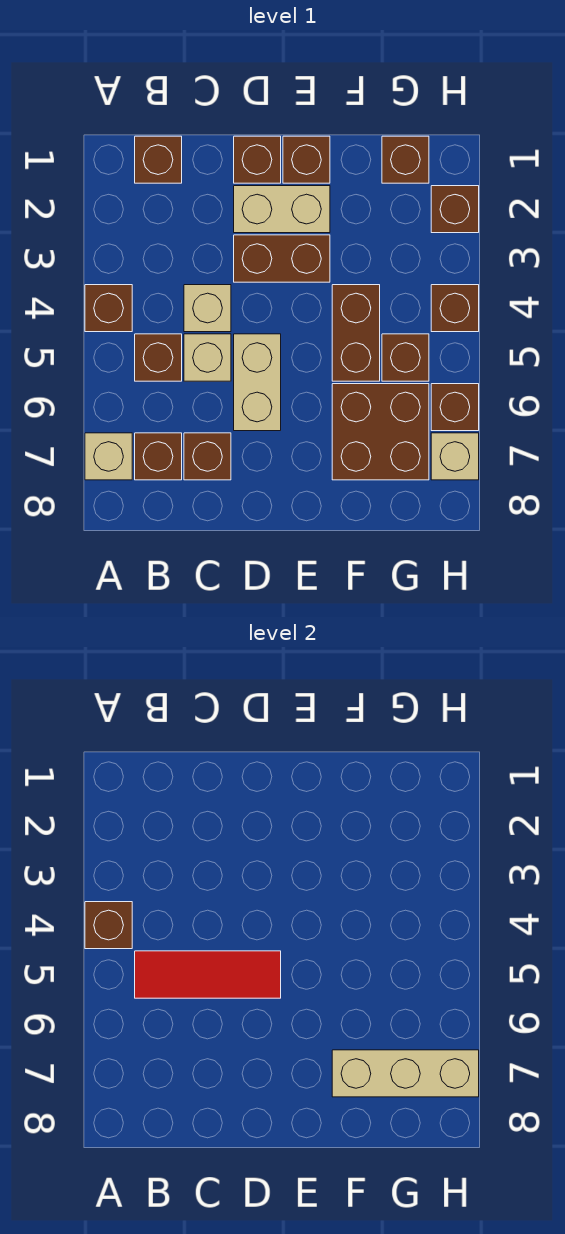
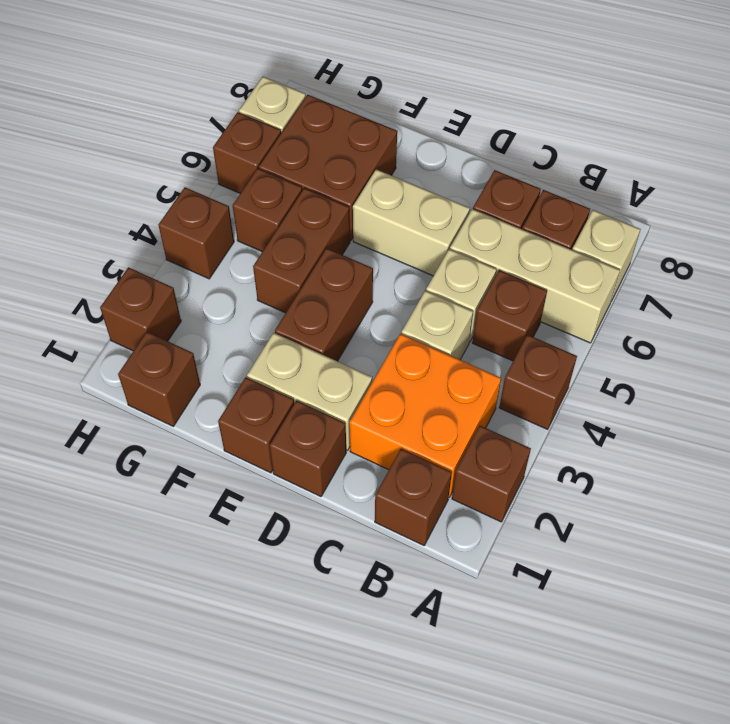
brown brick A4 level 2 -> brown brick A2 level 1
none -> orange brick B2:C3 level 1
red tile B5:D5 level 2 -> none
brown brick D3:E3 level 1 -> brown brick E3:E4 level 1
tan brick D5:D6 level 1 -> tan brick D6:E6 level 1
tan brick F7:H7 level 2 -> tan brick A6:C6 level 1

